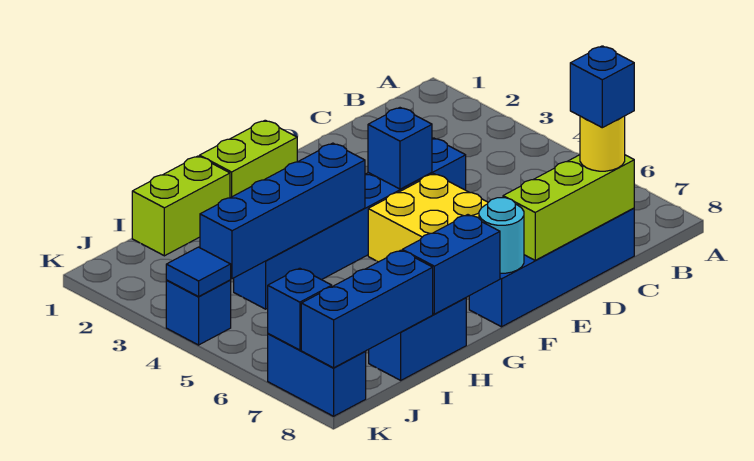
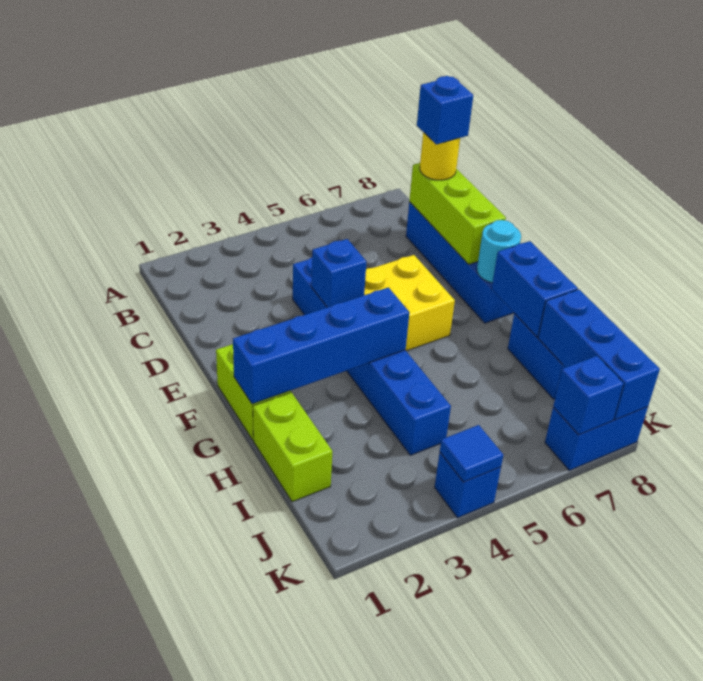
blue brick G4:J4 level 2 -> blue brick G1:G4 level 2

